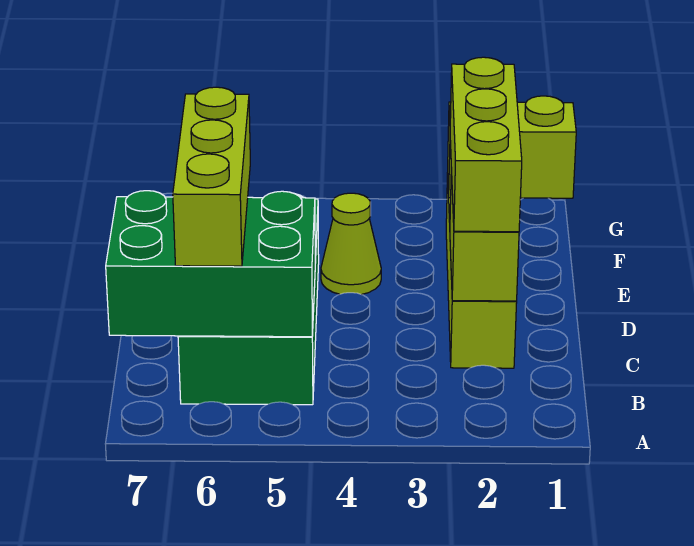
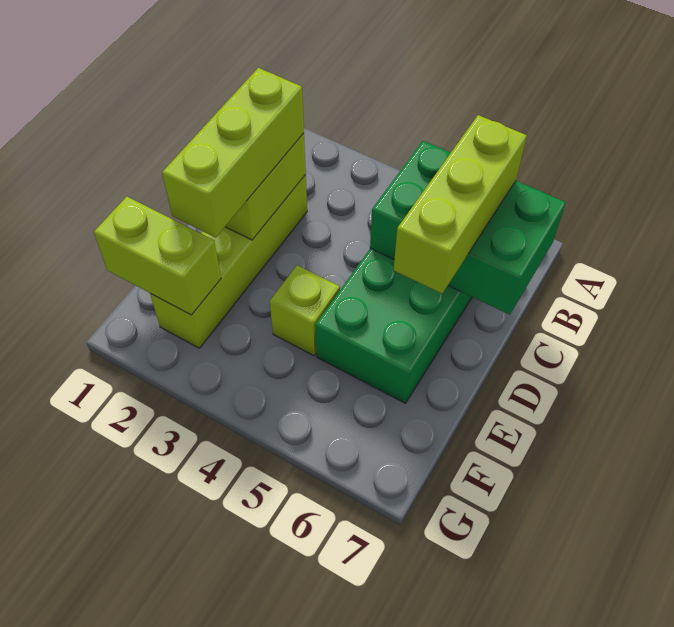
lime cone E4 level 1 -> lime brick E4 level 1

